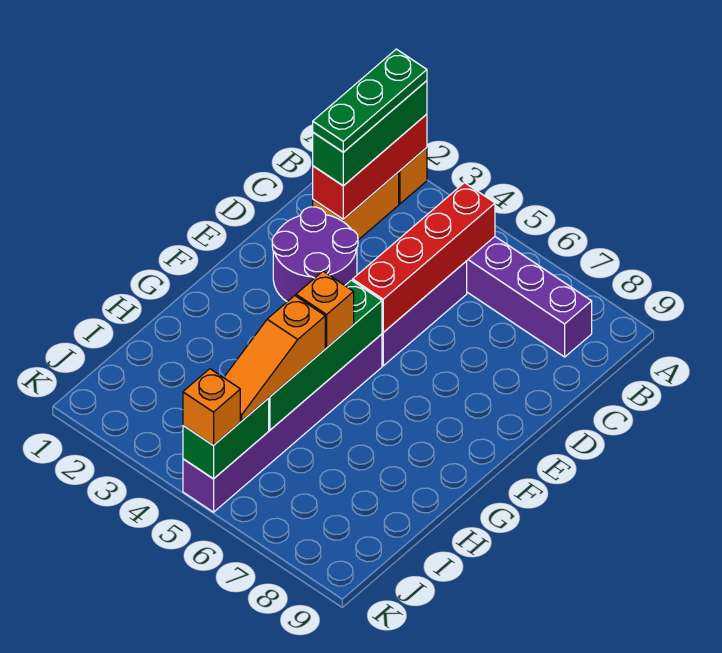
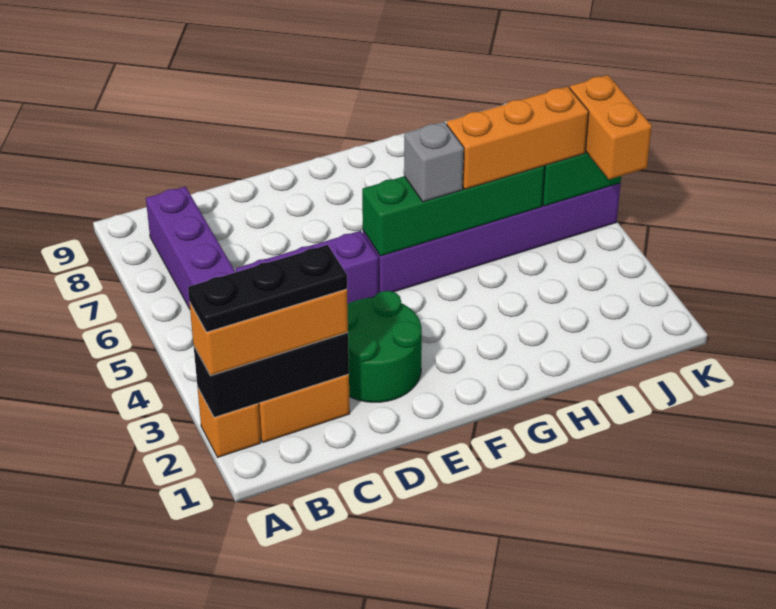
red brick A2:C2 level 2 -> black brick A2:C2 level 2
green brick A2:C2 level 3 -> orange brick A2:C2 level 3
green plate A2:C2 level 4 -> black plate A2:C2 level 4
red brick B5:E5 level 2 -> none
purple round brick D2:E3 level 1 -> green round brick D2:E3 level 1
orange brick G5 level 3 -> grey brick G5 level 3
orange slope H5:J5 level 3 top H -> orange brick H5:J5 level 3
orange brick K5 level 3 -> orange brick K4:K5 level 3

